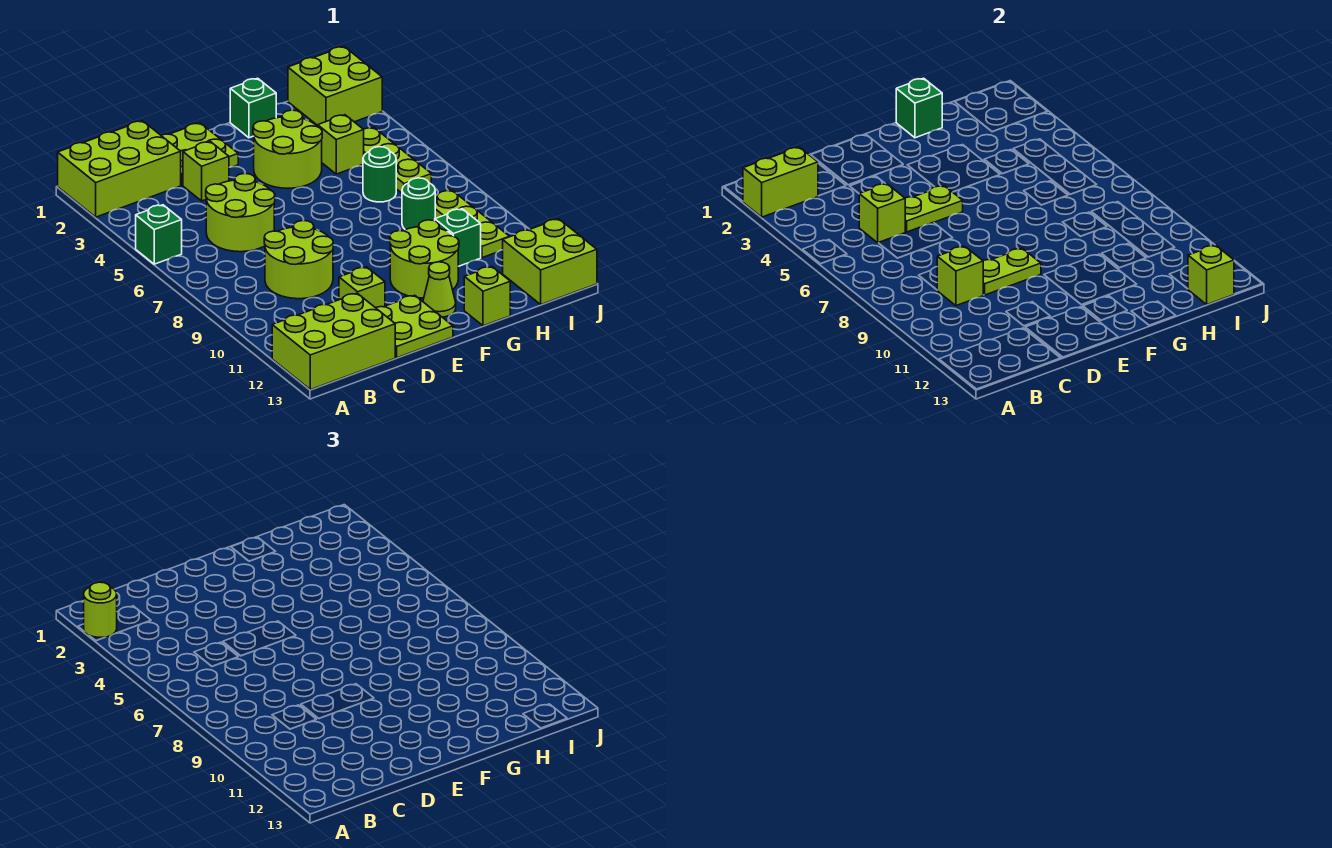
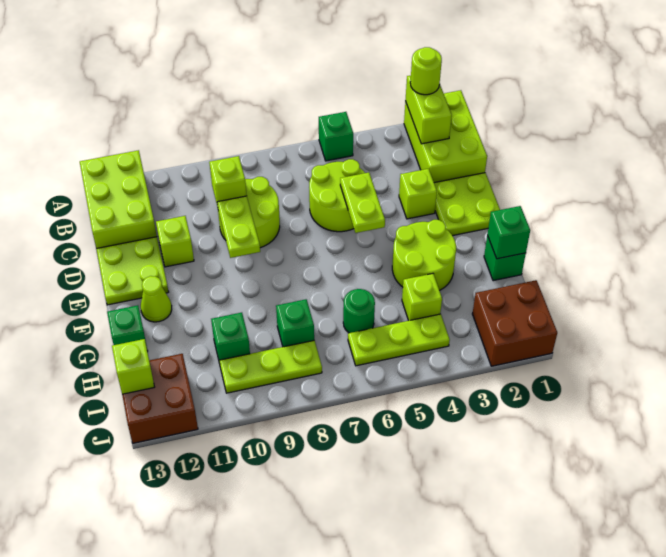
lime brick C5 level 2 -> none
lime round brick F10:G11 level 1 -> none
lime brick G13 level 1 -> green brick G13 level 1
green round brick H8 level 1 -> green brick H8 level 1
lime brick I1:J2 level 1 -> brown brick I1:J2 level 1
lime brick I12:J13 level 1 -> brown brick I12:J13 level 1

